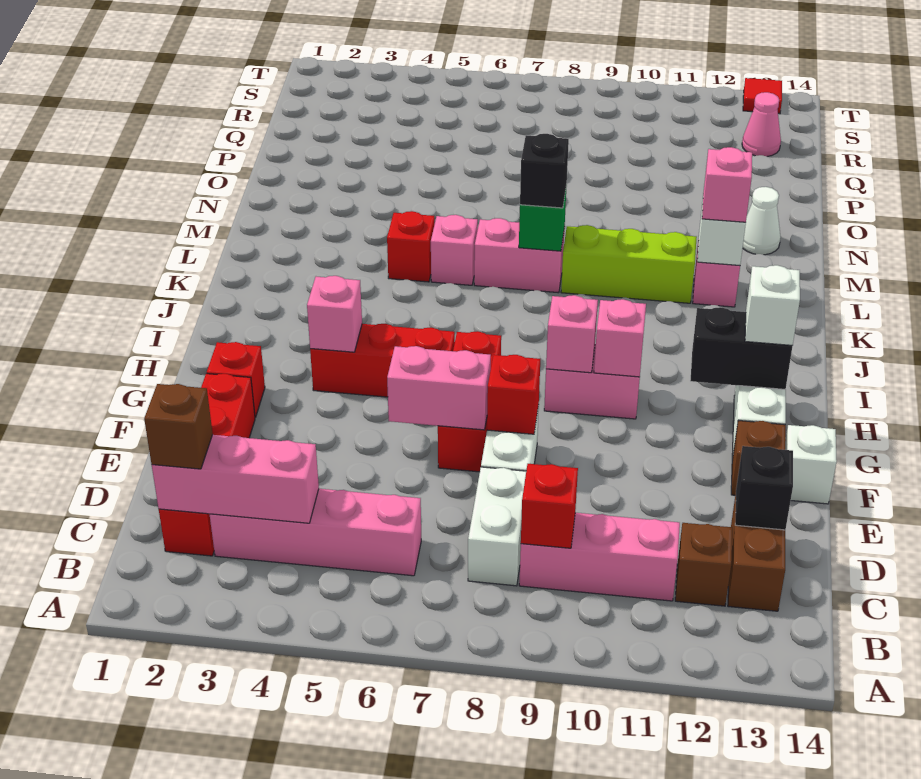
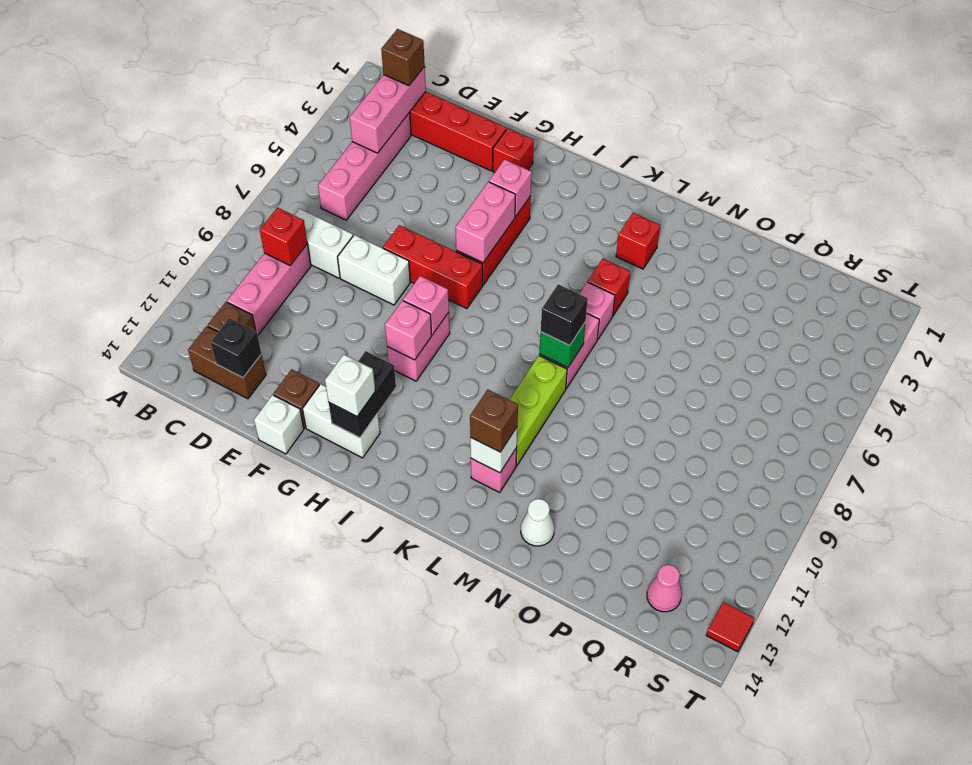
pink brick F6:F7 level 2 -> pink brick H5:H6 level 2
red brick F8 level 2 -> red brick L3 level 1
pink brick L12 level 3 -> brown brick L12 level 3

